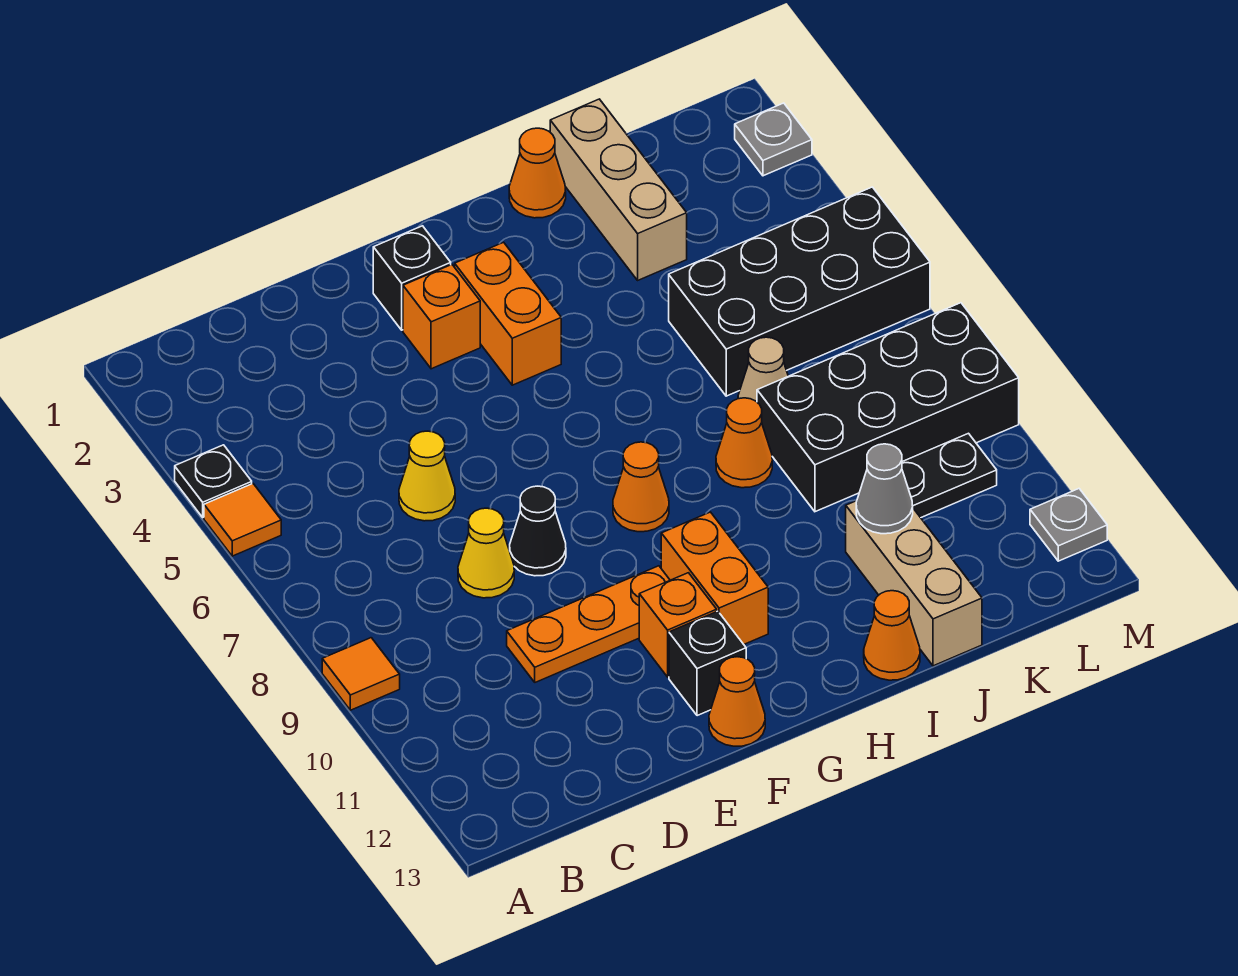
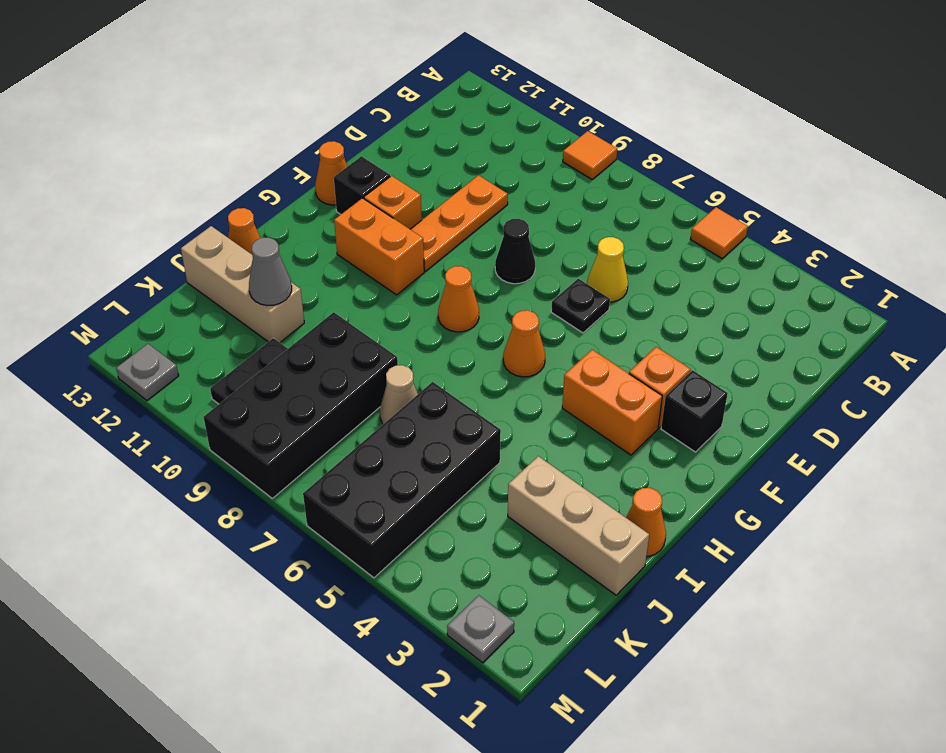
black plate A4 level 1 -> black plate E6 level 1
yellow cone D8 level 1 -> none
orange cone I8 level 1 -> orange cone G6 level 1

